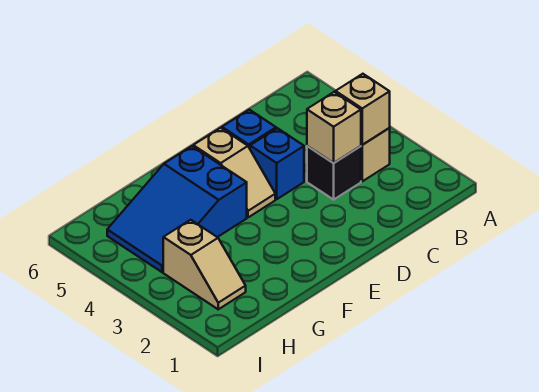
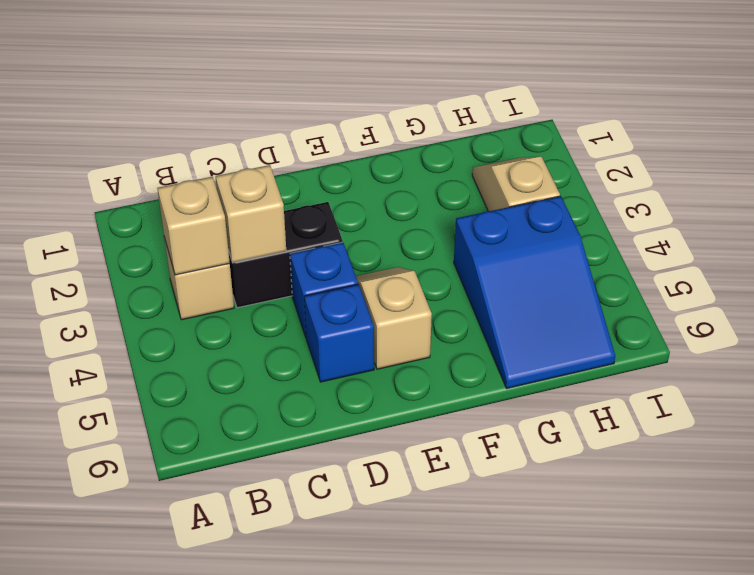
black brick C3 level 1 -> black brick C3:D3 level 1
blue slope F4:H5 level 1 top F -> blue slope G4:H6 level 1 top 4

